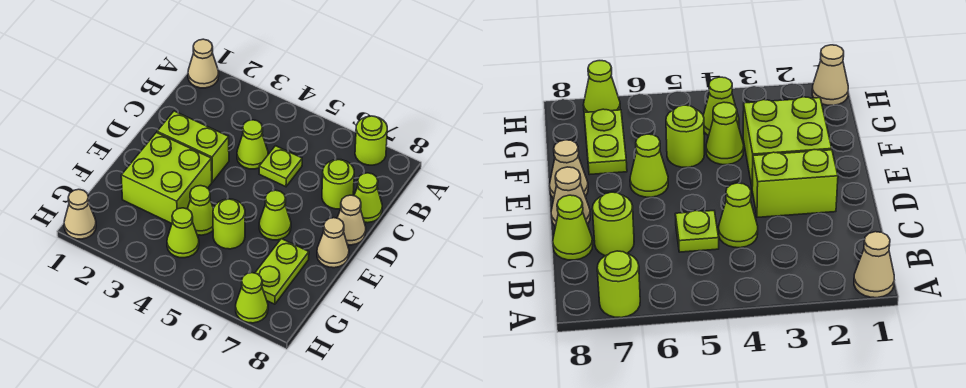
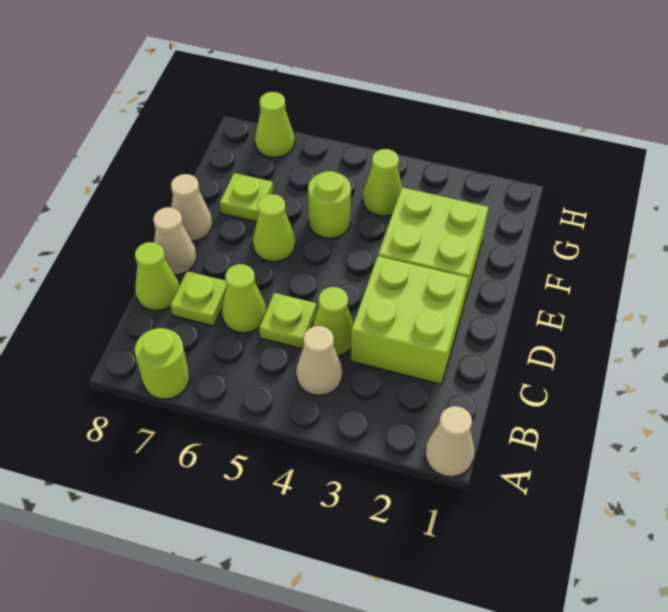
lime round brick C7 level 1 -> lime plate C7 level 1
lime brick D2:D3 level 1 -> lime brick C2:D3 level 1
lime cone F4 level 1 -> lime cone C6 level 1
lime plate F7:G7 level 1 -> lime plate F7 level 1
tan cone H1 level 1 -> tan cone B4 level 1

